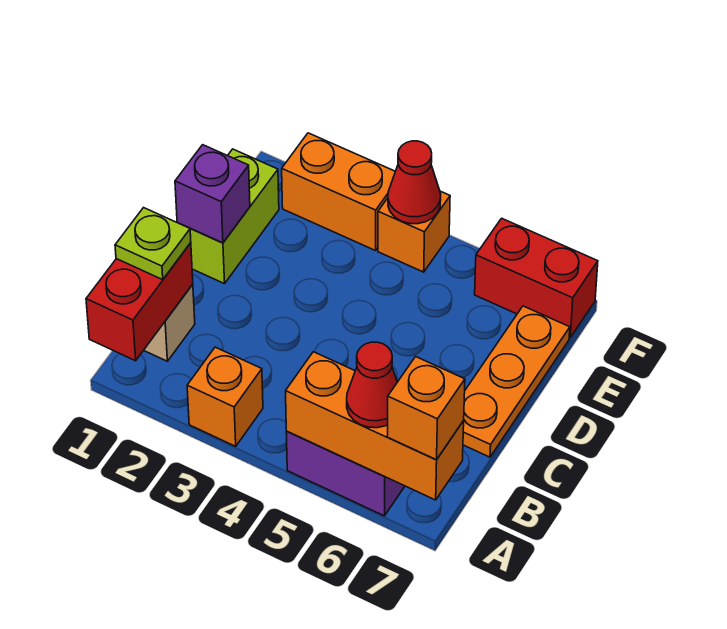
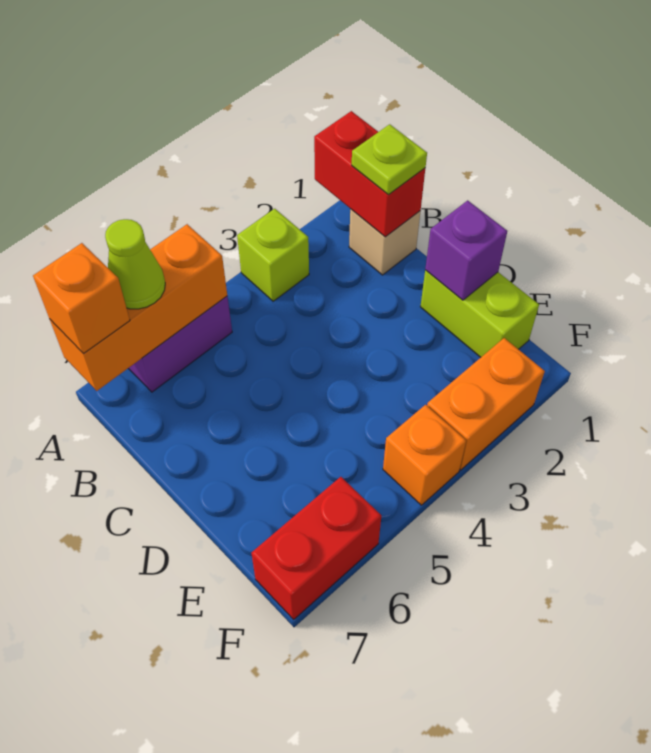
orange brick A3 level 1 -> lime brick A3 level 1
red cone A6 level 3 -> lime cone A6 level 3
orange plate C7:E7 level 1 -> none
red cone F4 level 2 -> none

